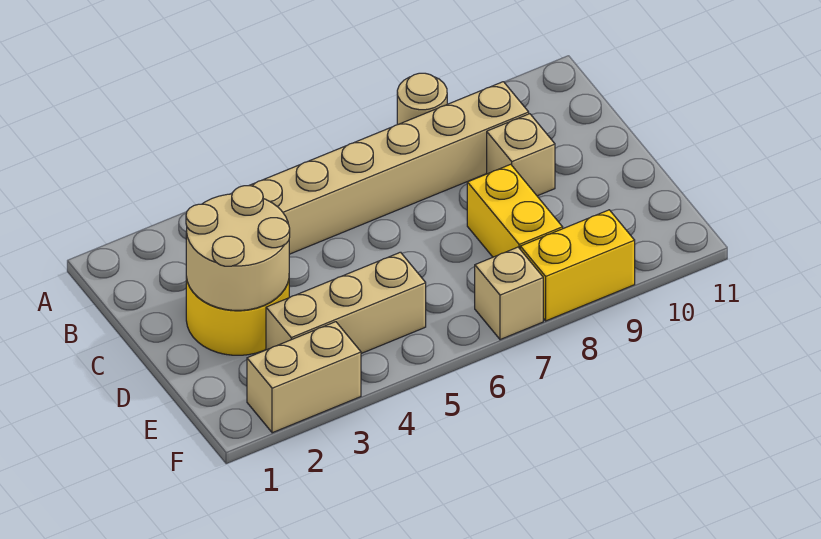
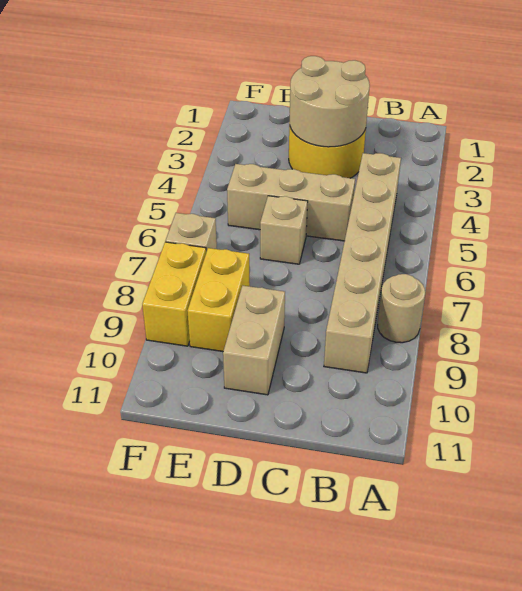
tan brick C9 level 1 -> tan brick D6 level 1
yellow brick D8:E8 level 1 -> yellow brick E8:E9 level 1
tan brick E3:E5 level 1 -> tan brick C5:E5 level 1
tan brick F2:F3 level 1 -> tan brick D9:D10 level 1

